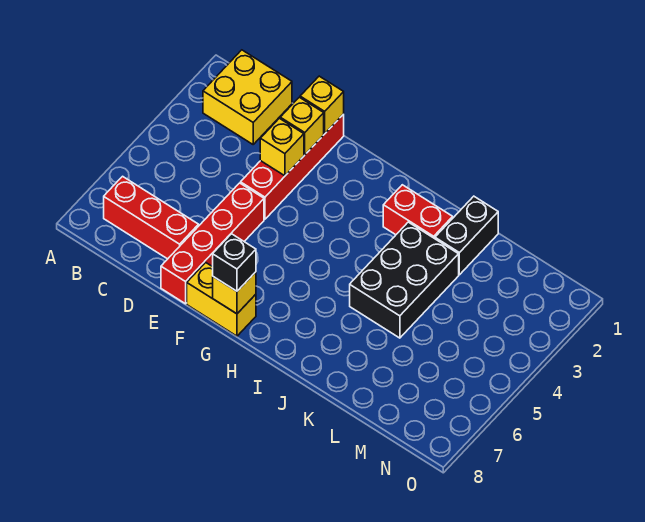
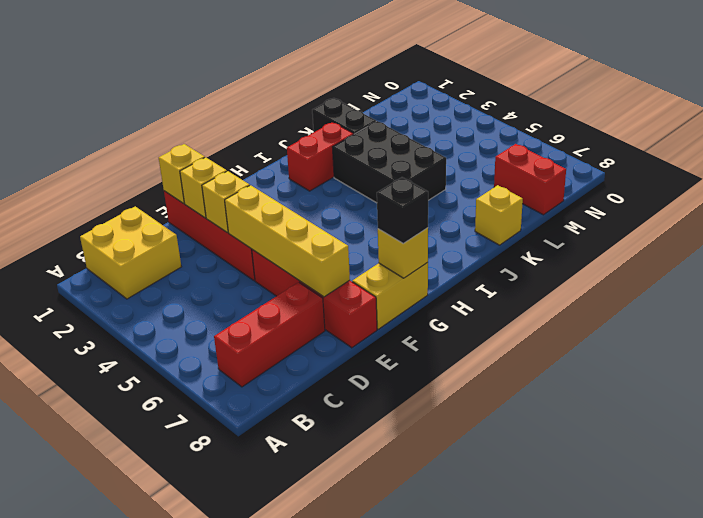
none -> yellow brick E4:E7 level 2
none -> yellow brick K8 level 1
none -> red brick M7:M8 level 1

